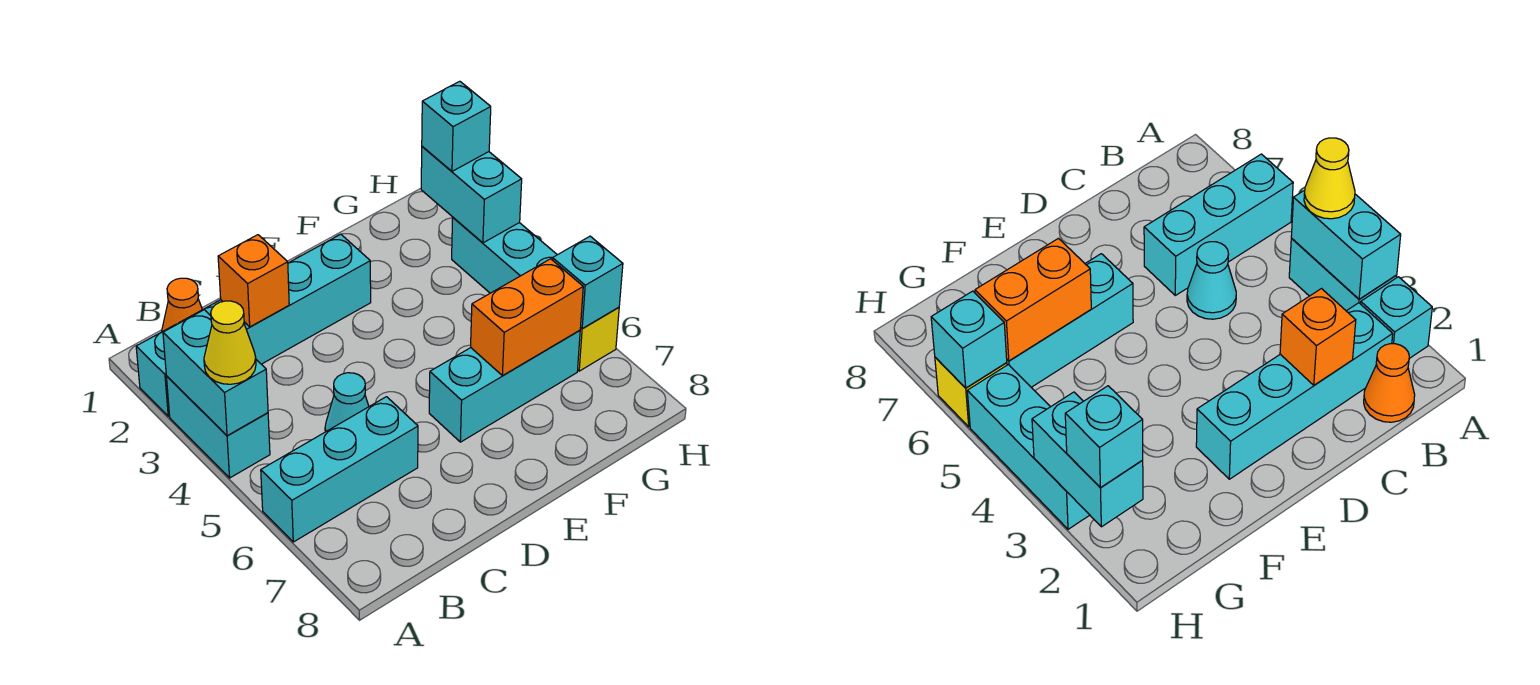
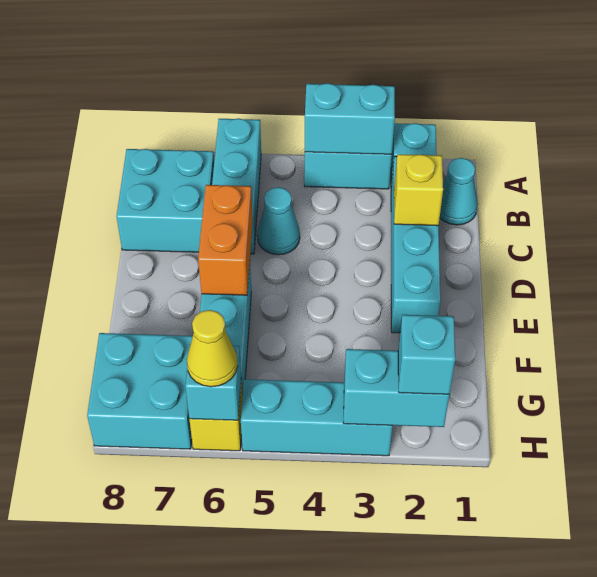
yellow cone A4 level 3 -> yellow cone H6 level 3
orange cone B1 level 1 -> cyan cone B1 level 1
none -> cyan brick B7:C8 level 1
orange brick C2 level 2 -> yellow brick C2 level 2
orange brick F6:G6 level 2 -> orange brick D6:E6 level 2
none -> cyan brick G7:H8 level 1

